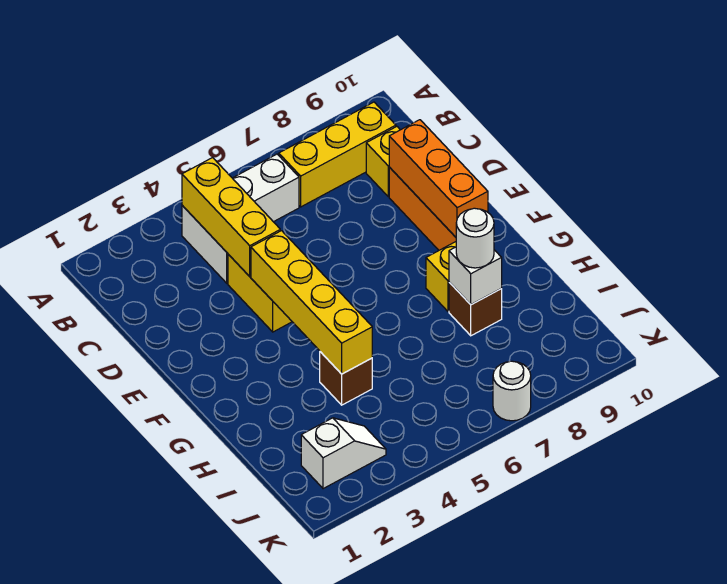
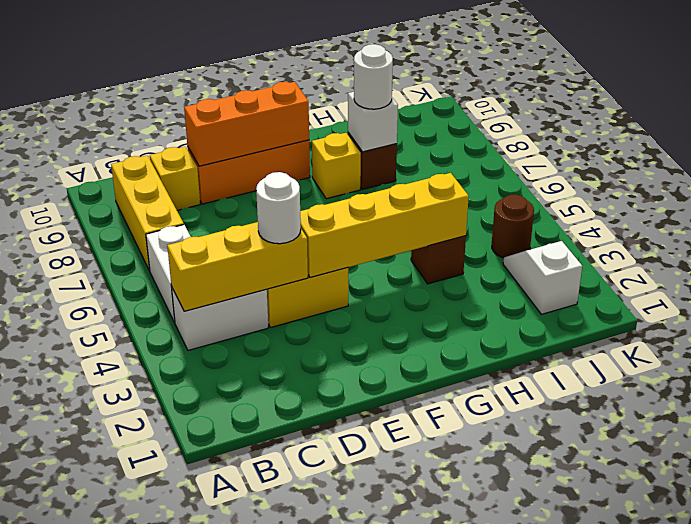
none -> brown round brick J4 level 1
white round brick K7 level 1 -> white round brick D4 level 3

